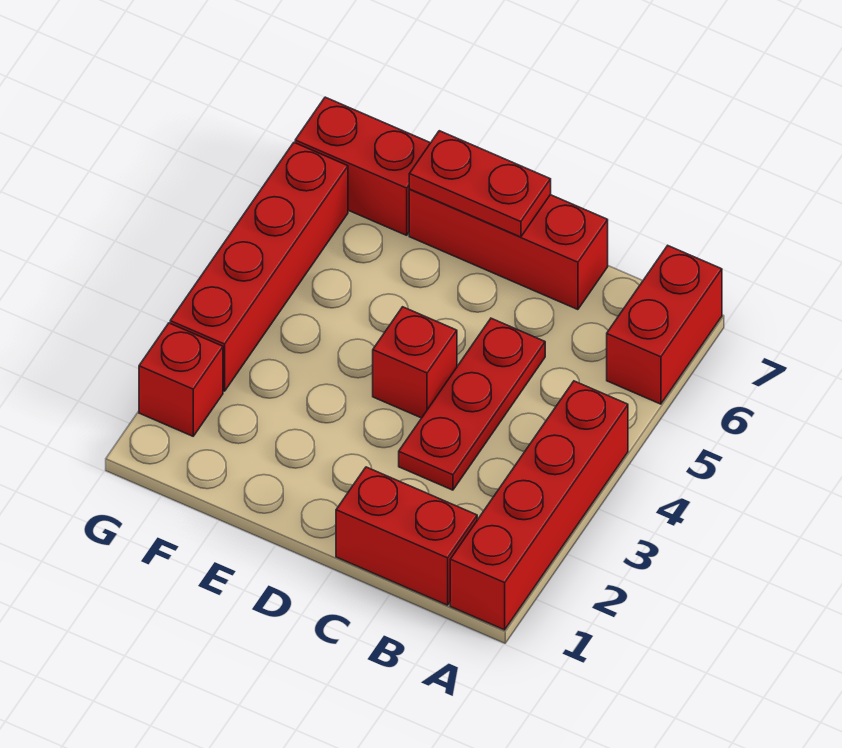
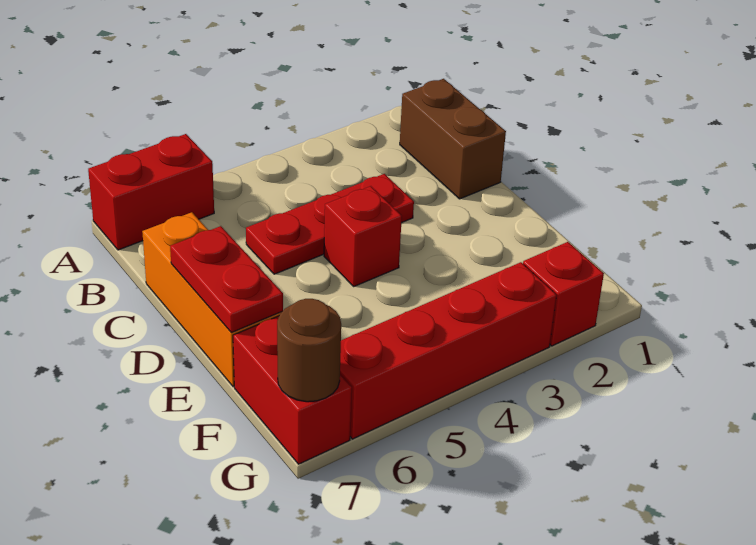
red brick A1:A4 level 1 -> none
red brick B1:C1 level 1 -> brown brick B1:C1 level 1
red brick C7:E7 level 1 -> orange brick C7:E7 level 1
none -> brown round brick G7 level 2

